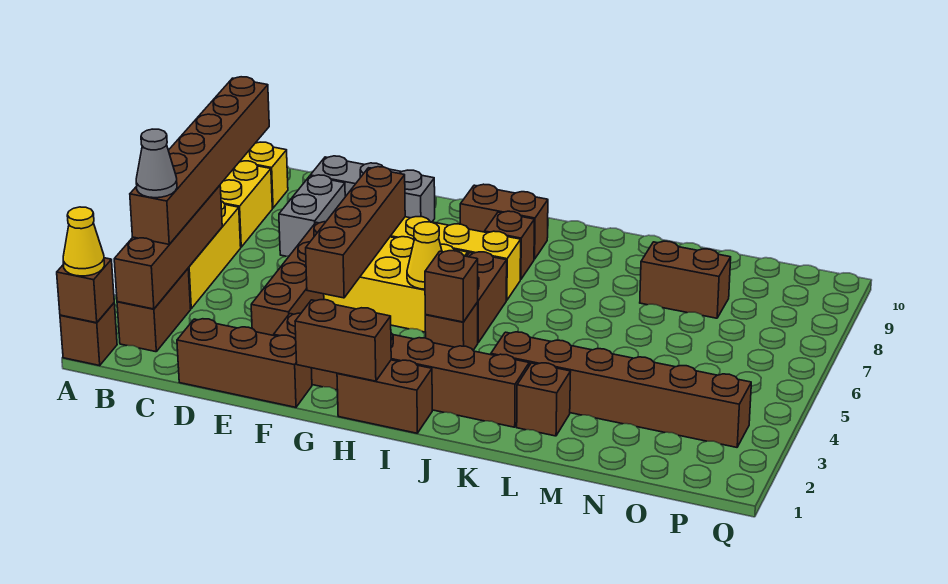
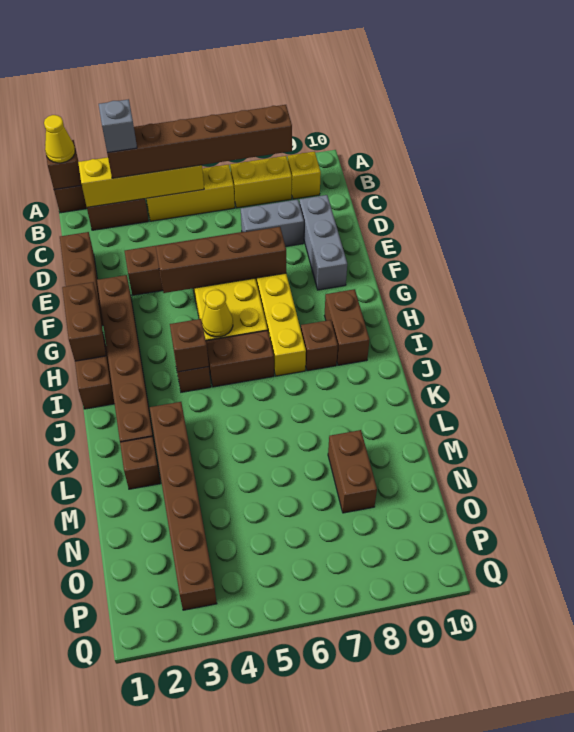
brown brick B2:B5 level 2 -> yellow brick B2:B5 level 2
grey cone B3 level 4 -> grey brick B3 level 4

